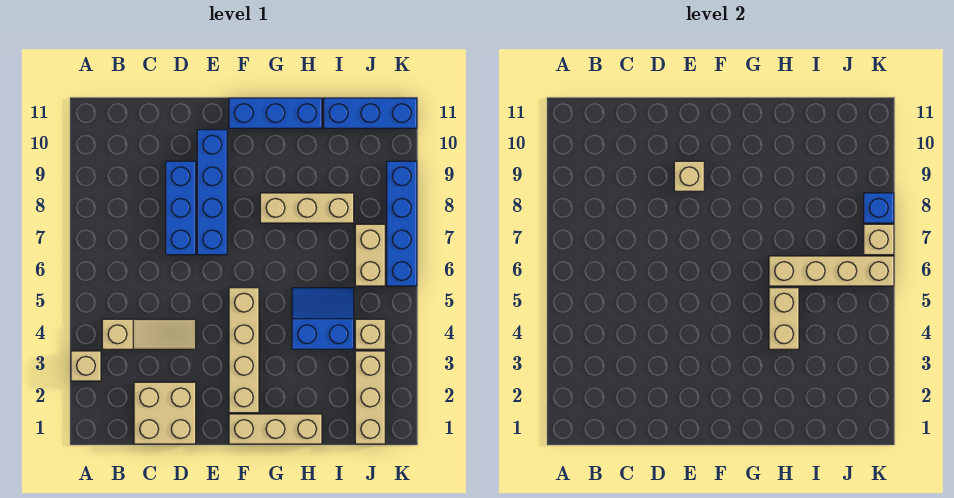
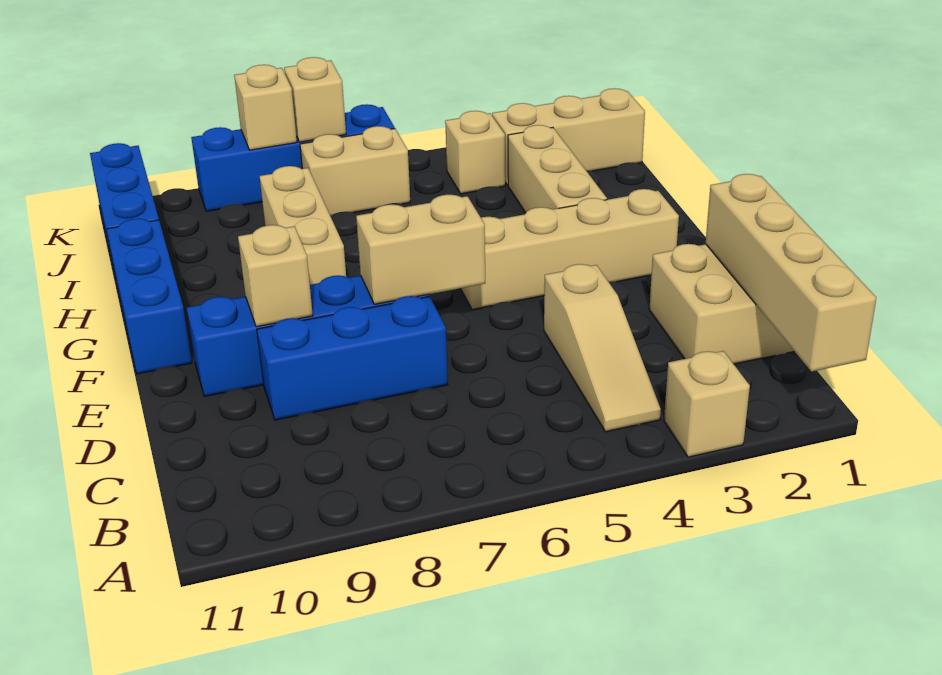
tan slope B4:D4 level 1 top B -> tan slope B4:D4 level 1 top D
tan brick F1:H1 level 1 -> tan brick G3:I3 level 1
blue slope H4:I5 level 1 top 4 -> none
tan brick H4:H5 level 2 -> tan brick E6:E7 level 2
tan brick H6:K6 level 2 -> tan brick A1:D1 level 2
blue brick K8 level 2 -> tan brick K8 level 2

